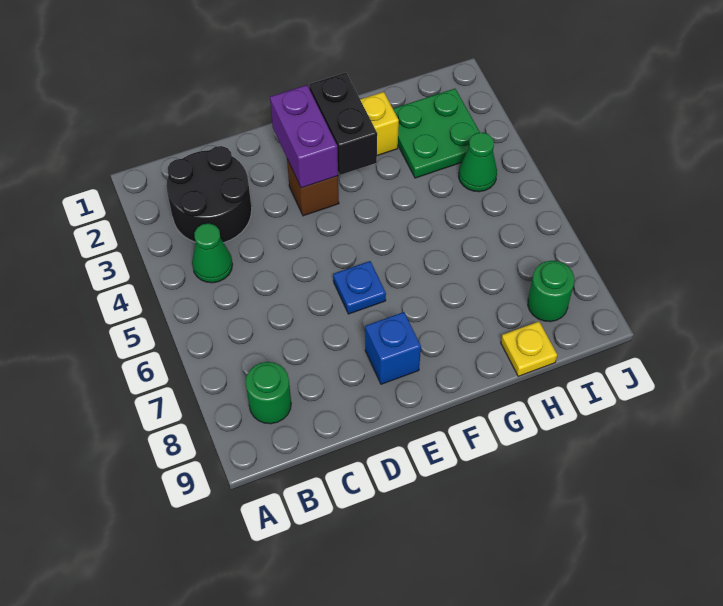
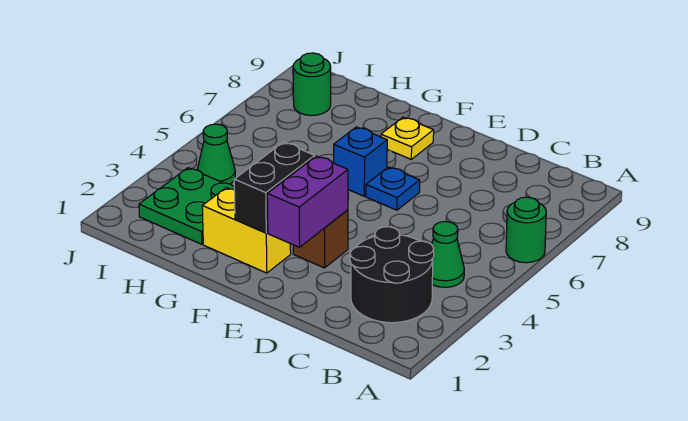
green round brick B8 level 1 -> green round brick A6 level 1
blue brick E8 level 1 -> blue brick F6 level 1
yellow plate H9 level 1 -> yellow plate F8 level 1

